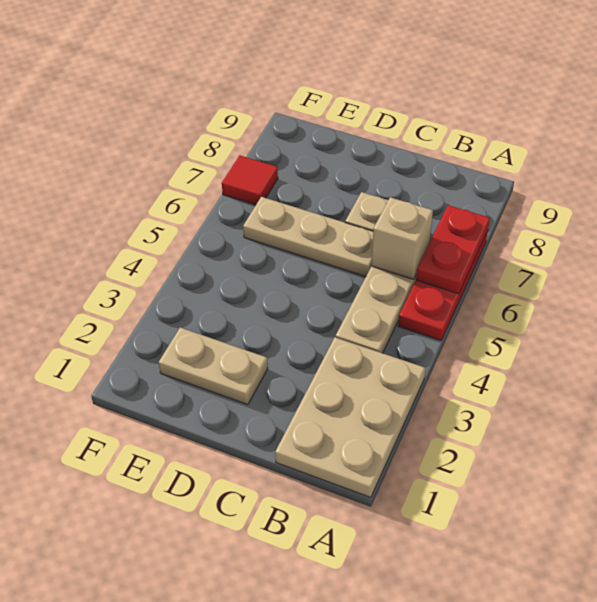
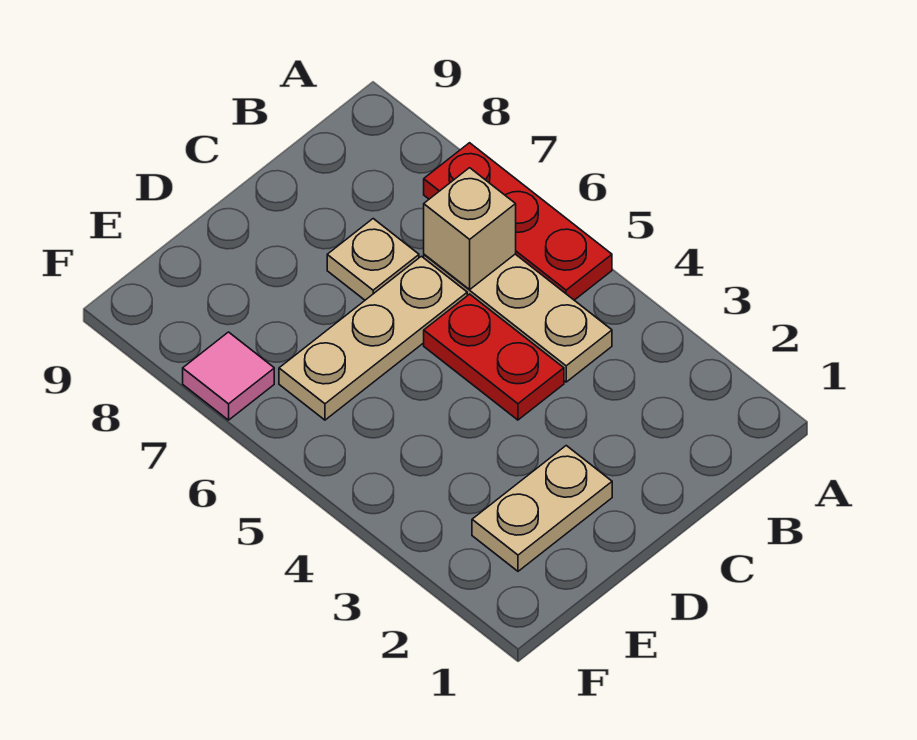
tan plate A1:B3 level 1 -> none
red plate A6:A7 level 2 -> red plate C4:C5 level 1
red tile F7 level 1 -> pink tile F7 level 1

